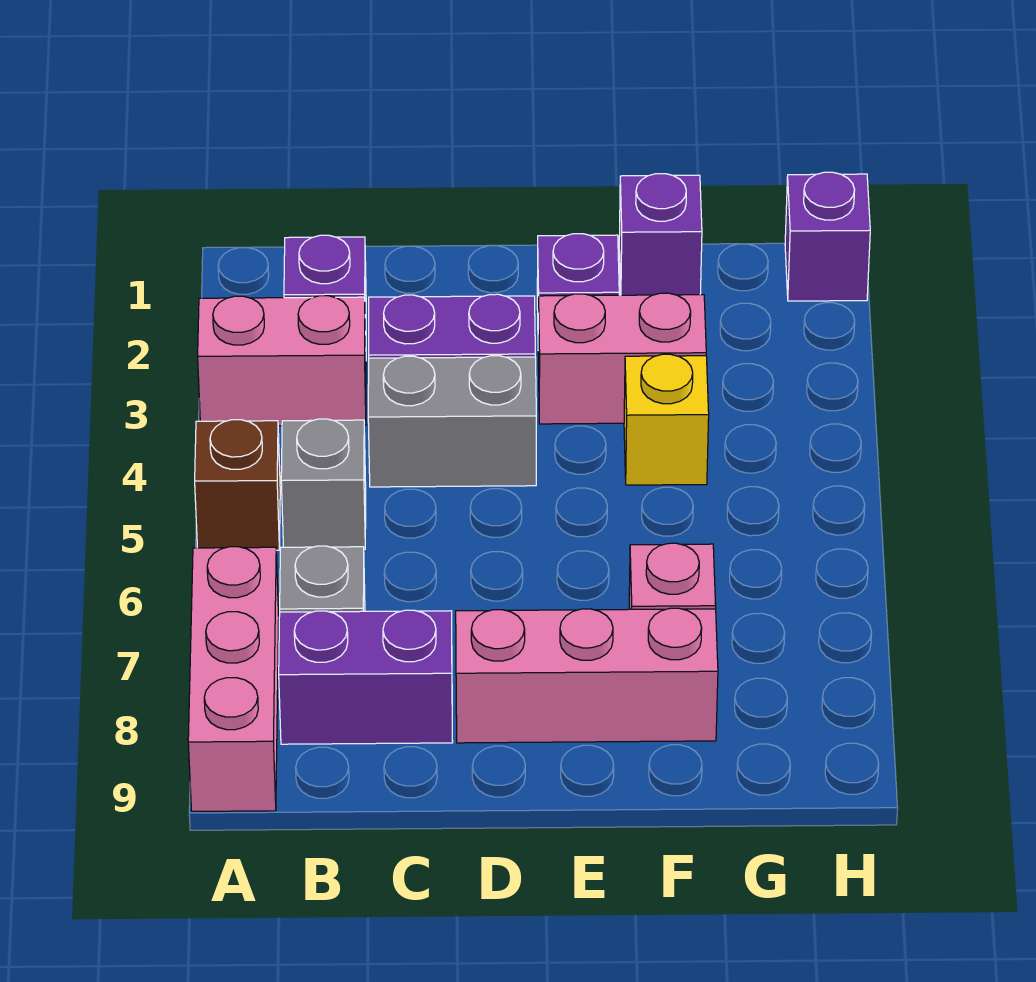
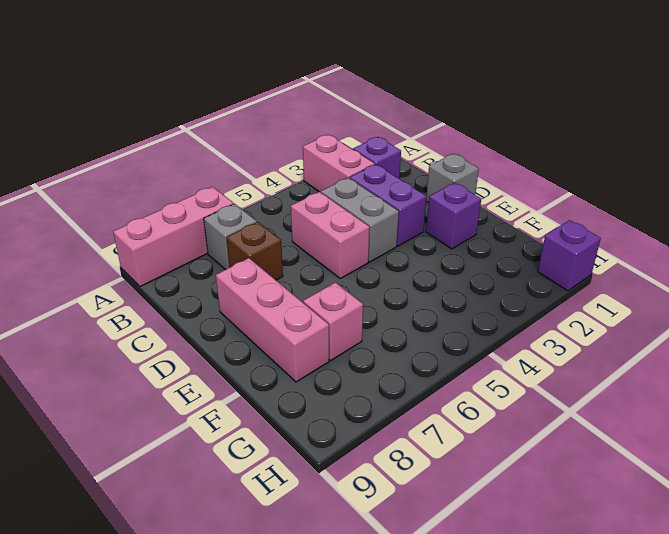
brown brick A5 level 1 -> brown brick C7 level 1
grey brick B5 level 1 -> grey brick D1 level 1
purple brick B8:C8 level 1 -> none
pink brick E3:F3 level 1 -> pink brick C5:D5 level 1
purple brick F1 level 1 -> none
yellow brick F4 level 1 -> none

